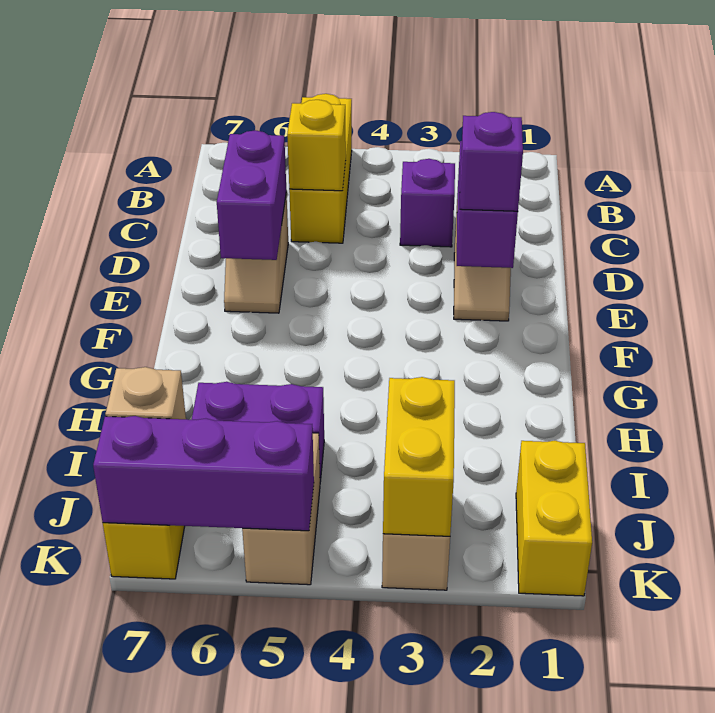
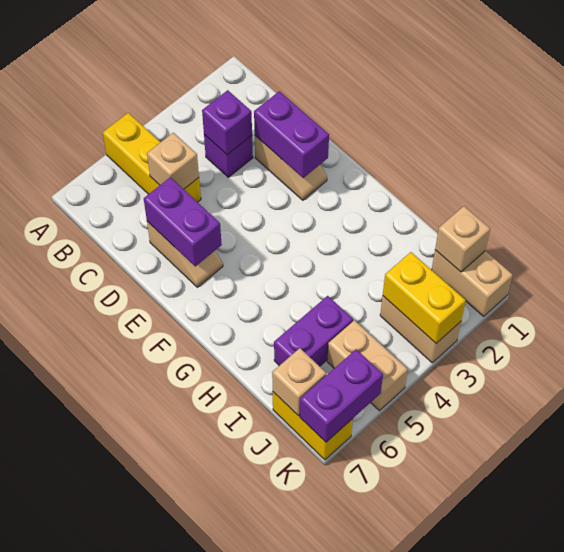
yellow brick C5 level 2 -> tan brick C5 level 2
purple brick E2 level 3 -> purple brick C3 level 2
yellow brick J1:K1 level 1 -> tan brick J1:K1 level 1
none -> tan brick J1 level 2
purple brick K5:K7 level 2 -> purple brick K6:K7 level 2

